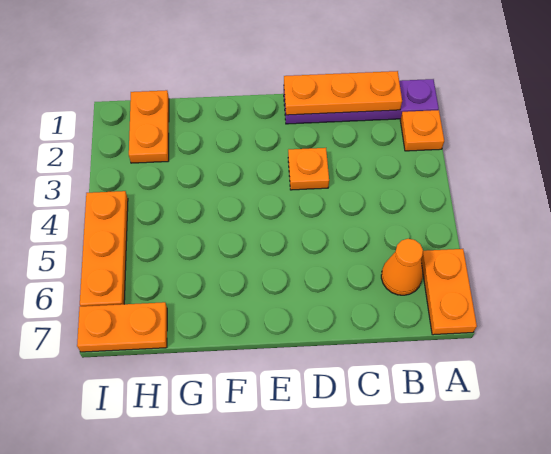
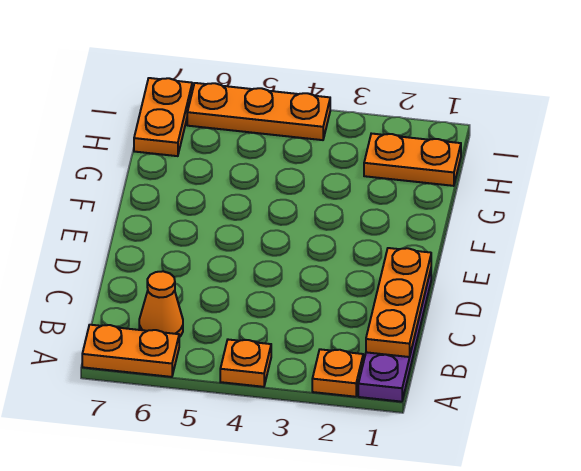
orange plate D3 level 1 -> orange plate A4 level 1

